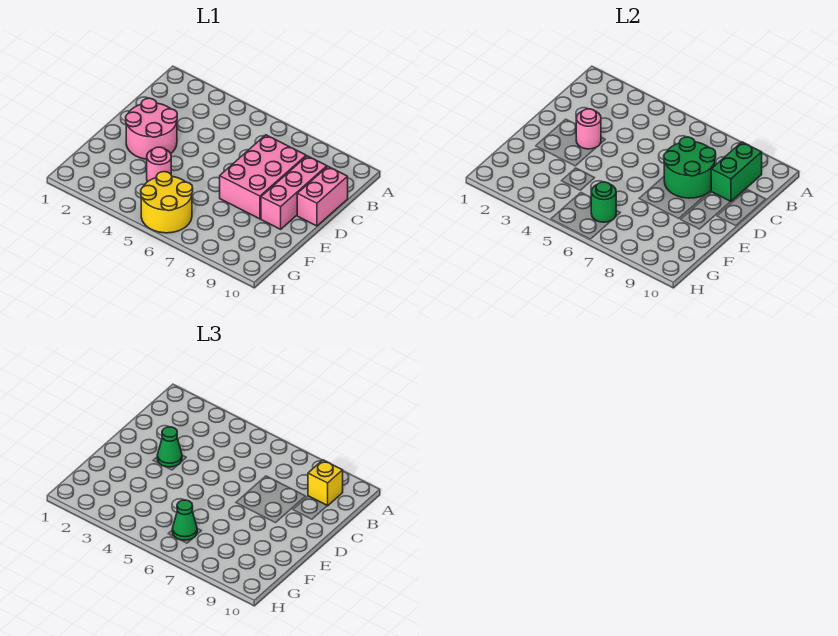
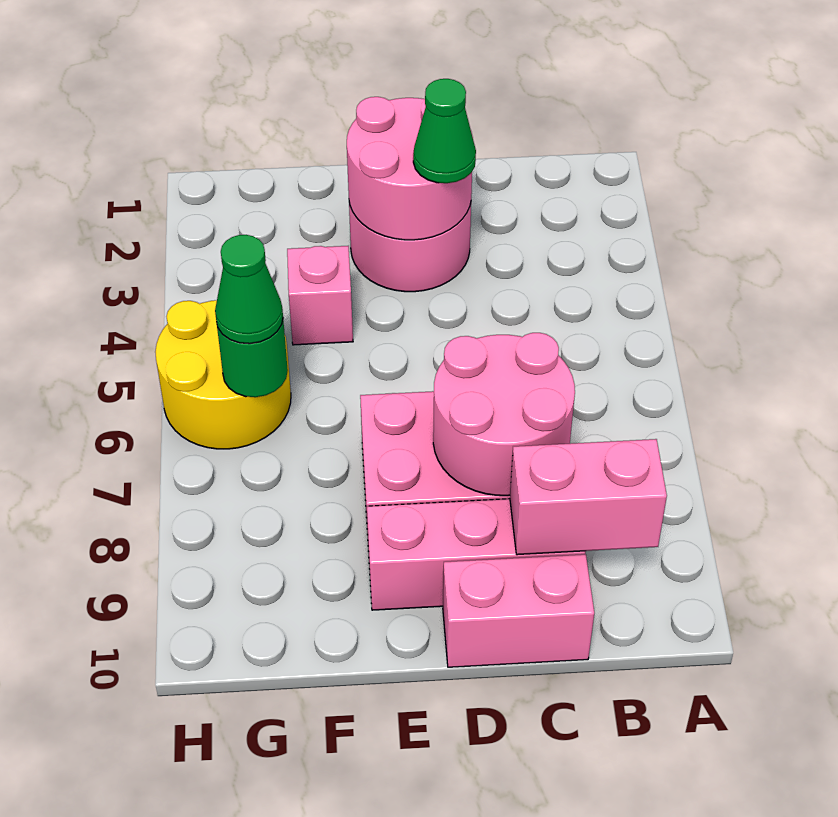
green brick B9:C9 level 2 -> pink brick B9:C9 level 2
yellow brick B9 level 3 -> none
green round brick C7:D8 level 2 -> pink round brick C7:D8 level 2
pink round brick D3 level 2 -> pink round brick D2:E3 level 2
pink round brick F4 level 1 -> pink brick F4 level 1

